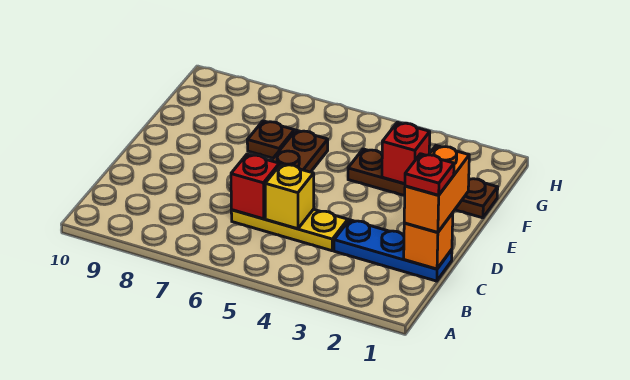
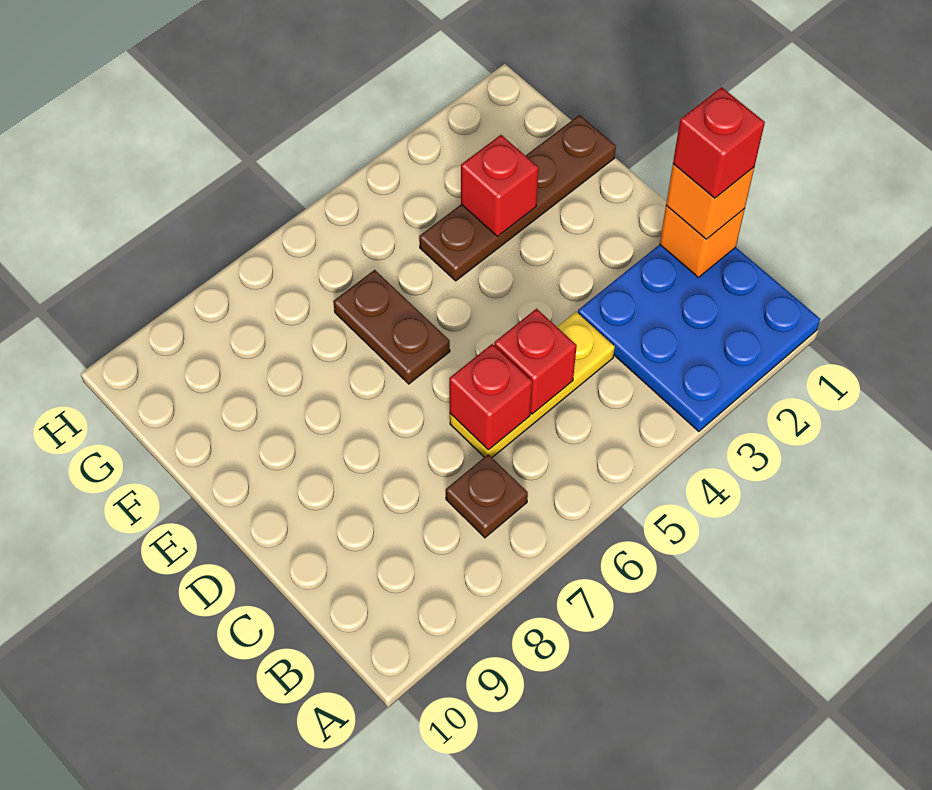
blue plate C1:C3 level 1 -> blue plate A1:C3 level 1
orange brick C1:D1 level 3 -> orange brick C1 level 3
red plate C1 level 4 -> red brick C1 level 4
yellow brick C5 level 2 -> red brick C5 level 2
brown plate F7 level 1 -> brown plate B7 level 1

